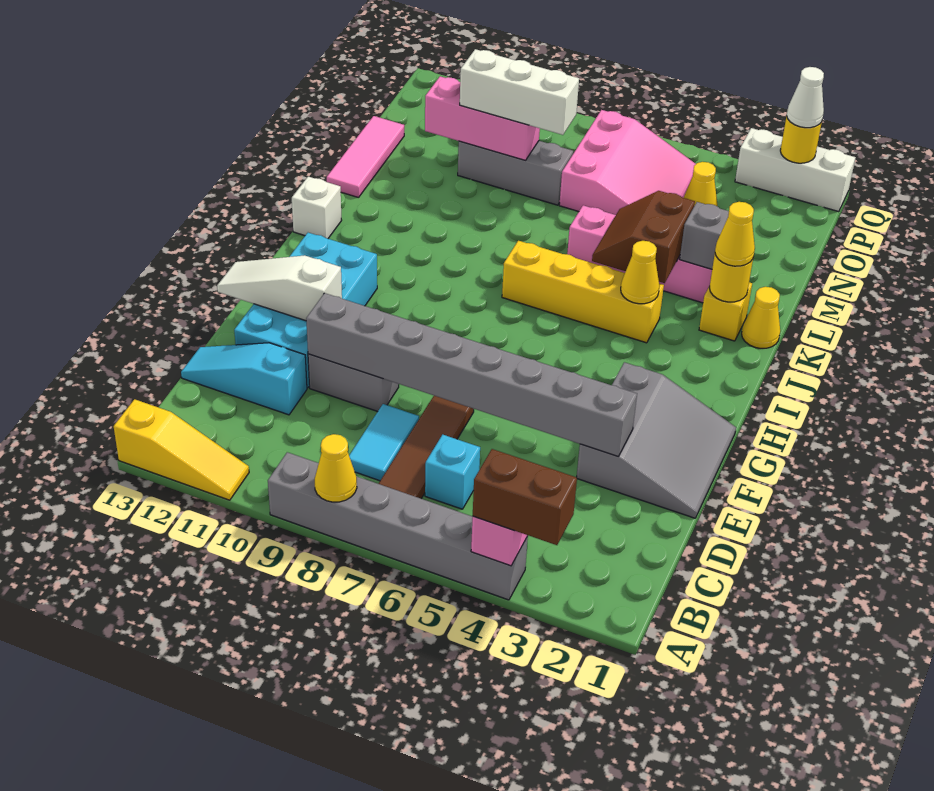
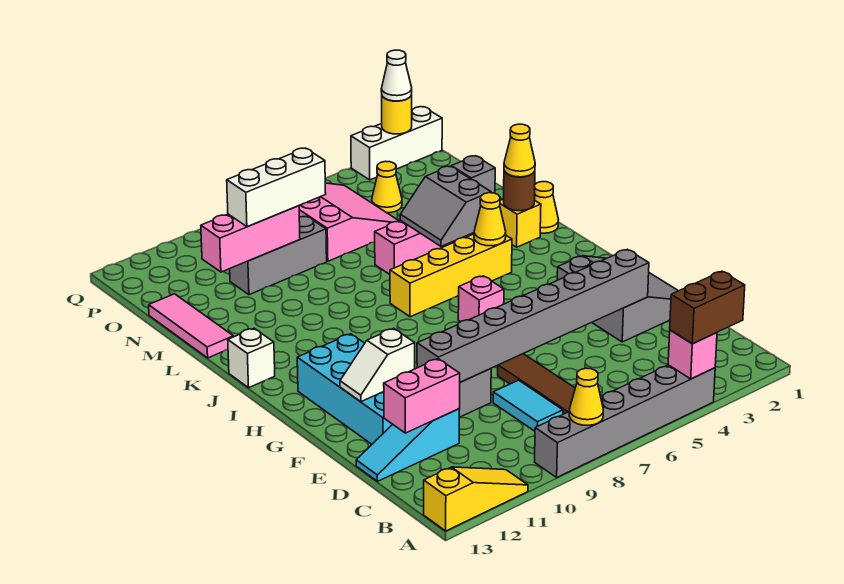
cyan brick C6 level 1 -> none
none -> pink brick D11:D12 level 2
white slope F11:F13 level 2 top 11 -> white slope F11:F12 level 2 top 11
none -> pink brick H6 level 1
yellow round brick K2 level 2 -> brown round brick K2 level 2
brown slope K4:L5 level 2 top 4 -> grey slope K4:L5 level 2 top 4

